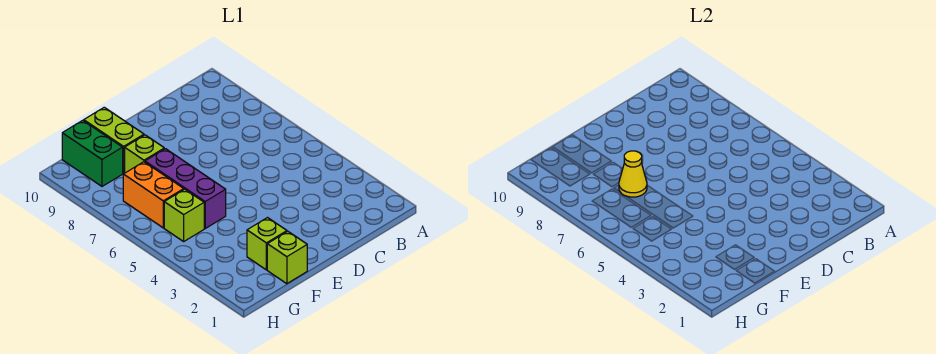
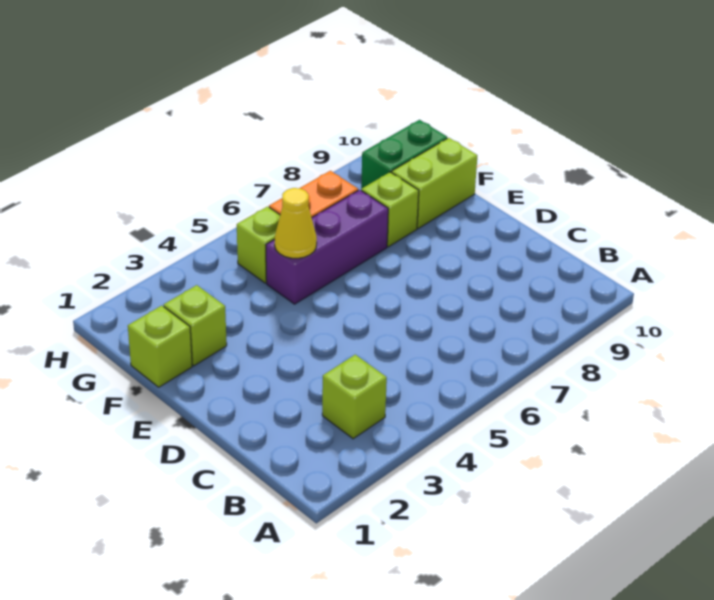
none -> lime brick B3 level 1
yellow cone F7 level 2 -> yellow cone F5 level 2

